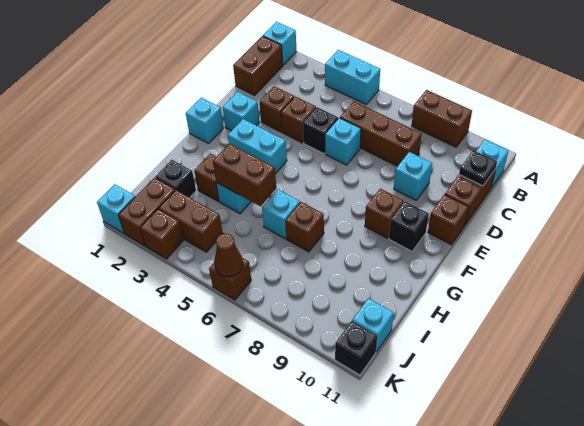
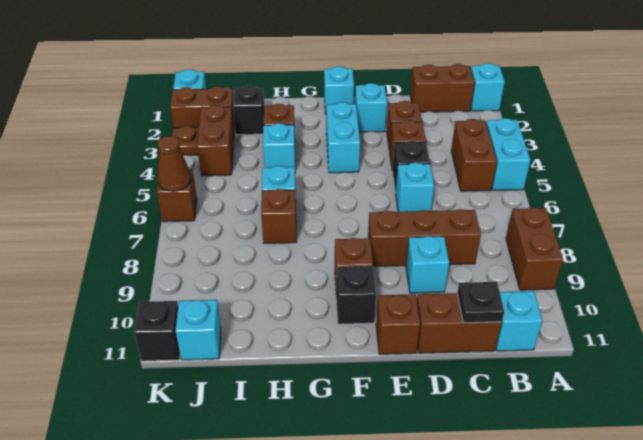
brown brick C6:C8 level 1 -> brown brick C8:E8 level 1
brown brick H4:H5 level 2 -> brown brick B4:B5 level 1
brown brick K3 level 1 -> brown plate K3 level 1

